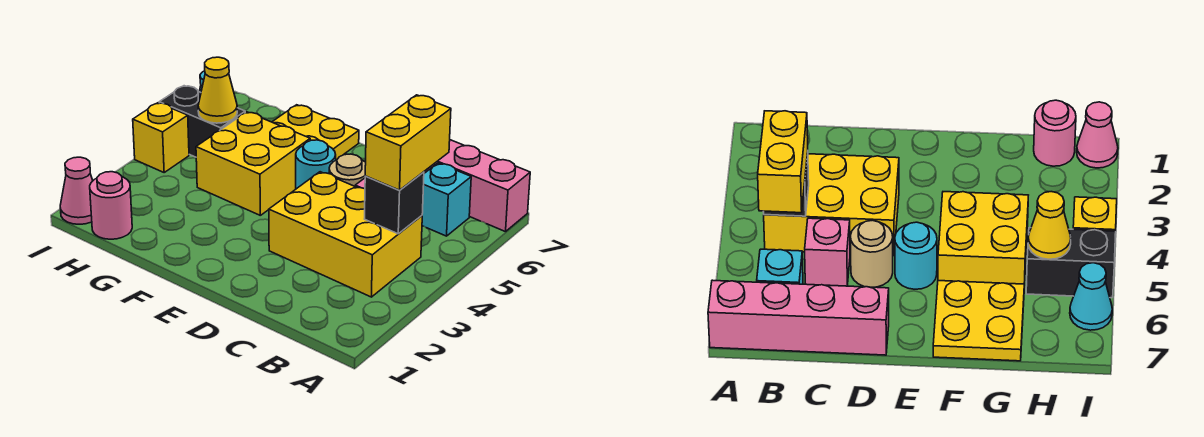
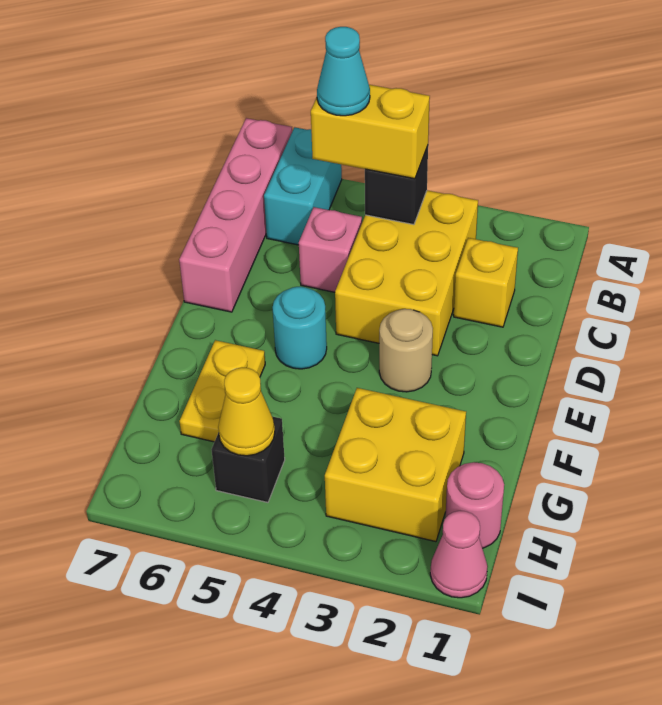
cyan brick B6 level 1 -> cyan brick A6:B6 level 1
tan round brick D5 level 1 -> tan round brick E3 level 1
yellow brick F4:G5 level 1 -> yellow brick G2:H3 level 1
yellow plate F6:G7 level 1 -> yellow plate F6:G6 level 1
black brick H5:I5 level 1 -> black brick H5 level 1
yellow brick I4 level 1 -> yellow brick C2 level 1
cyan cone I6 level 1 -> cyan cone B5 level 4

